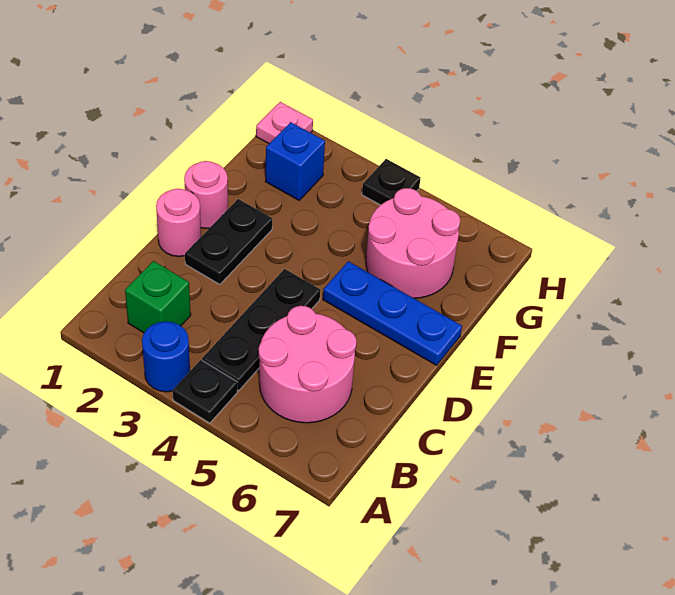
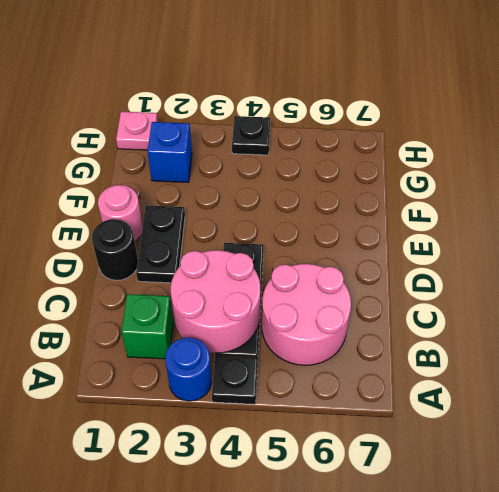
pink round brick D1 level 1 -> black round brick D1 level 1
blue plate E5:E7 level 1 -> none
pink round brick F5:G6 level 1 -> pink round brick B3:C4 level 2

